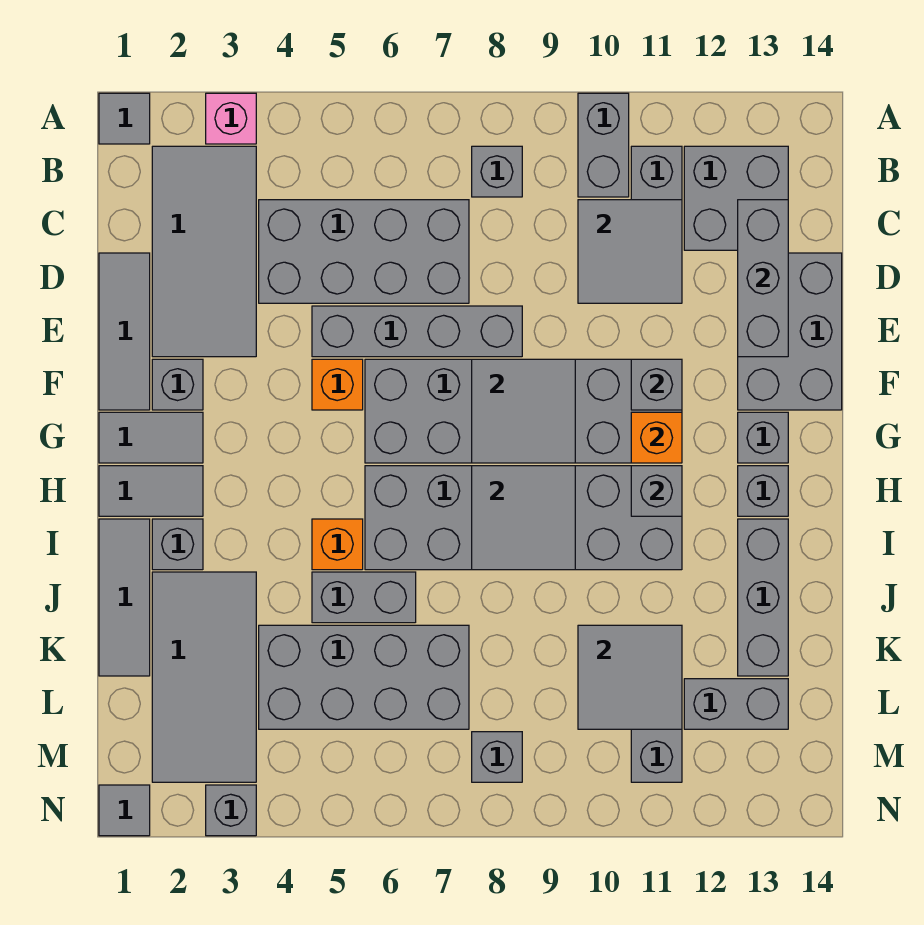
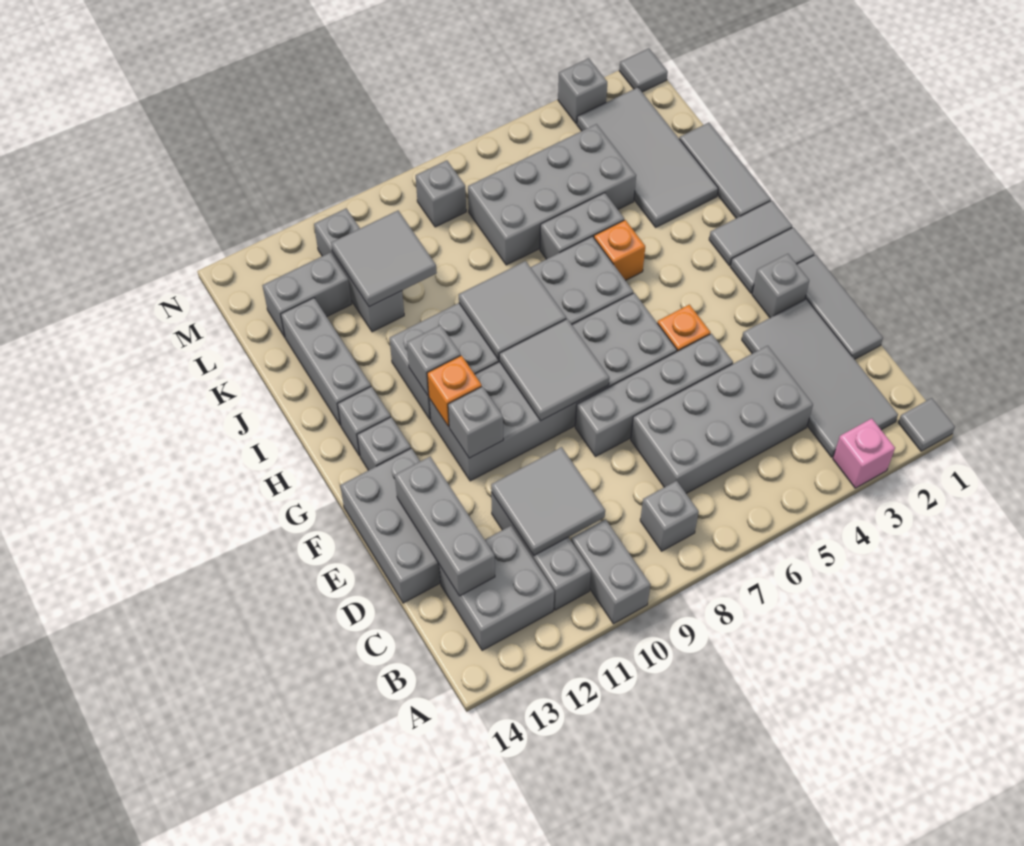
grey brick I2 level 1 -> none

